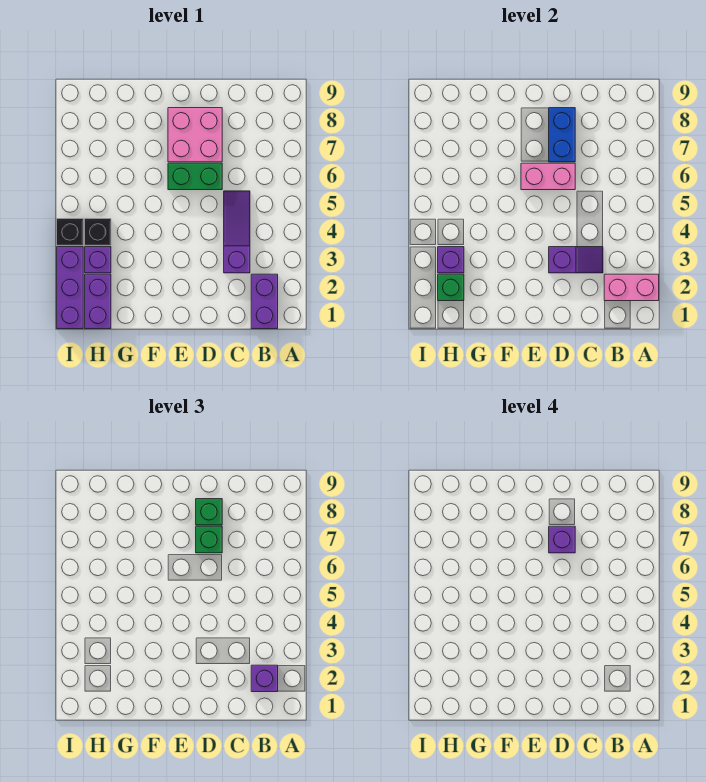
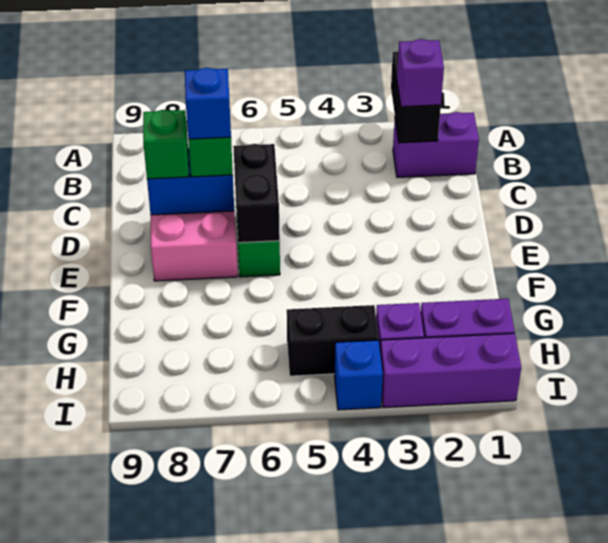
pink brick A2:B2 level 2 -> black brick A2:B2 level 2
purple slope C3:C5 level 1 top 3 -> none
purple slope C3:D3 level 2 top D -> none
pink brick D6:E6 level 2 -> black brick D6:E6 level 2
purple brick D7 level 4 -> blue brick D7 level 4
green brick H2 level 2 -> none
purple brick H3 level 2 -> none
black brick H4 level 1 -> black brick H4:H5 level 1
black brick I4 level 1 -> blue brick I4 level 1

